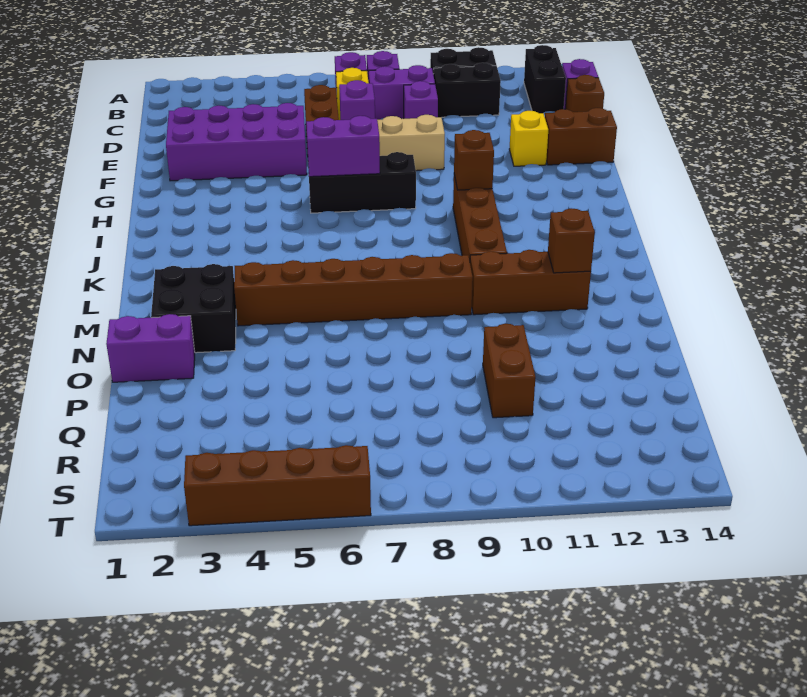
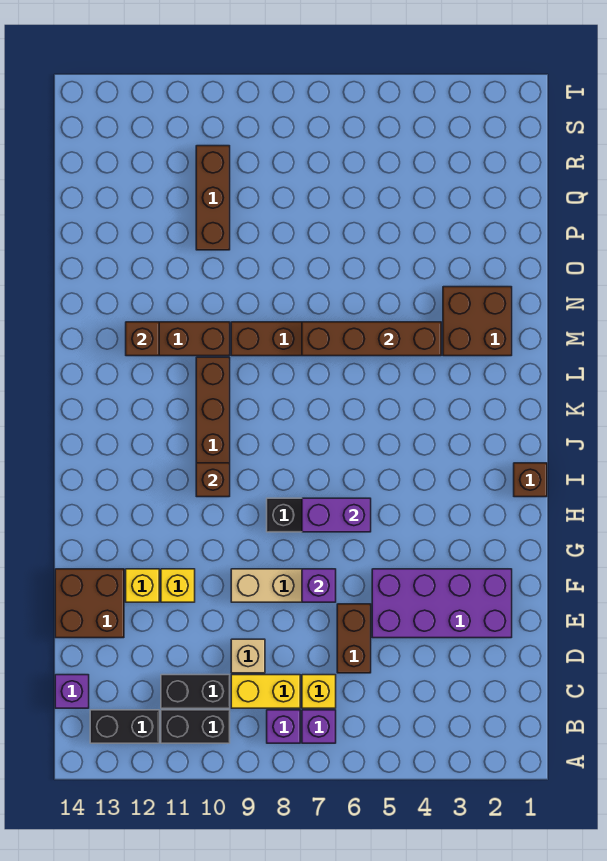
black brick B13:C13 level 1 -> black brick B12:B13 level 1
purple brick C8:C9 level 1 -> yellow brick C8:C9 level 1
purple brick D9 level 1 -> tan brick D9 level 1
brown brick D14 level 1 -> brown brick I1 level 1
none -> yellow brick F11 level 1
brown brick F13:F14 level 1 -> brown brick E13:F14 level 1
black brick M2:N3 level 1 -> brown brick M2:N3 level 1
purple brick O1:O2 level 1 -> none
brown brick P10:Q10 level 1 -> brown brick P10:R10 level 1
brown brick T3:T6 level 1 -> brown brick M4:M7 level 2

